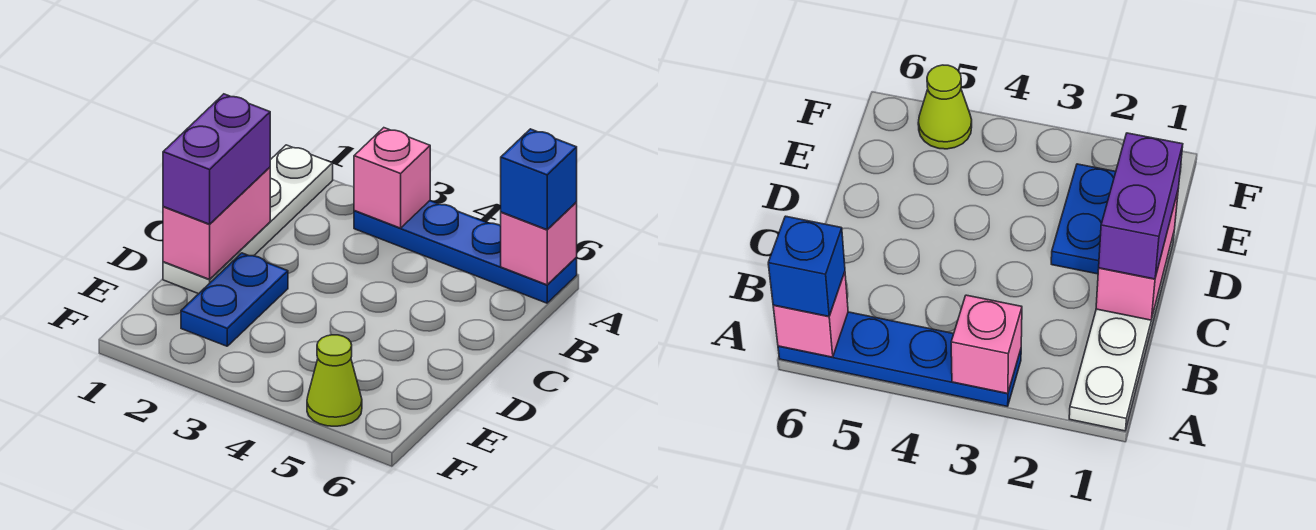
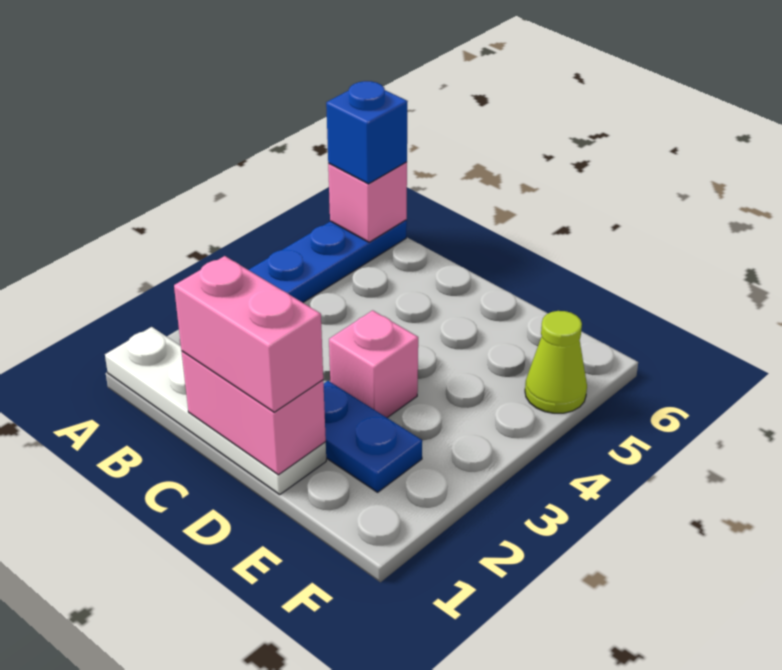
pink brick A3 level 2 -> pink brick D3 level 1
purple brick C1:D1 level 3 -> pink brick C1:D1 level 3

